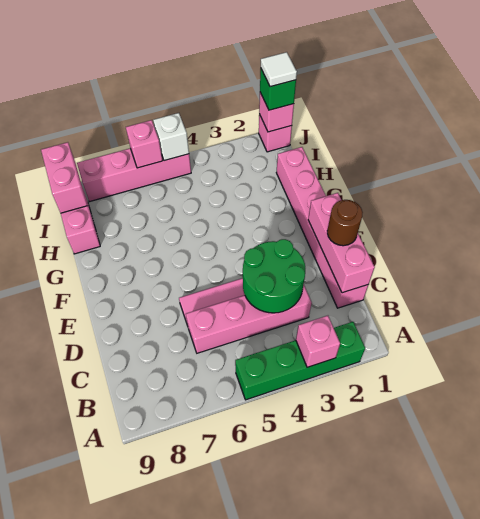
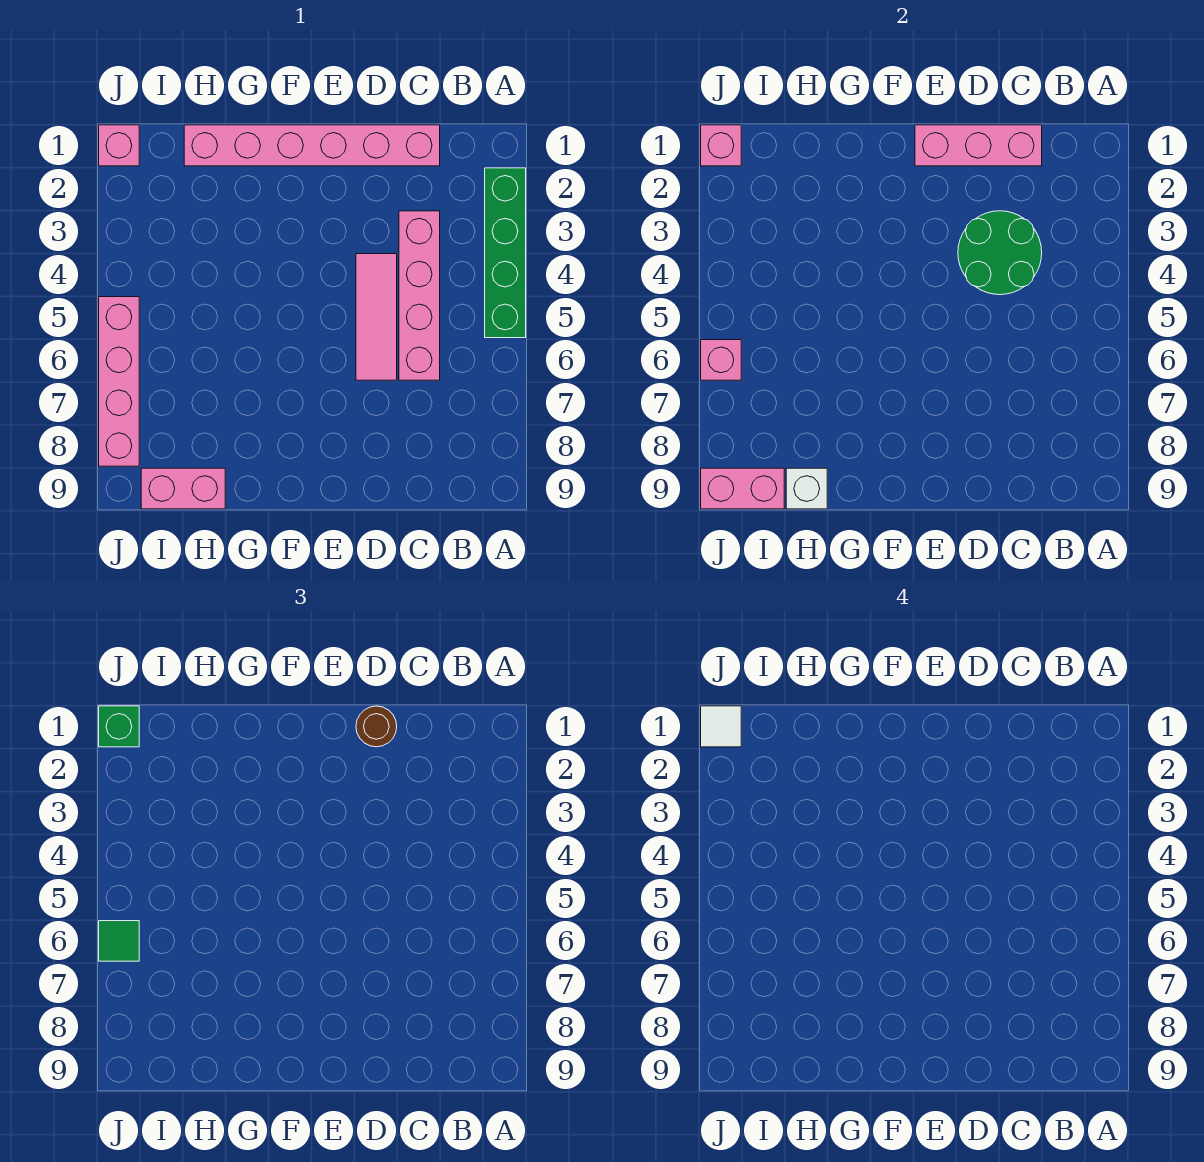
pink brick A3 level 2 -> none
white brick J5 level 2 -> white brick H9 level 2
none -> green tile J6 level 3

